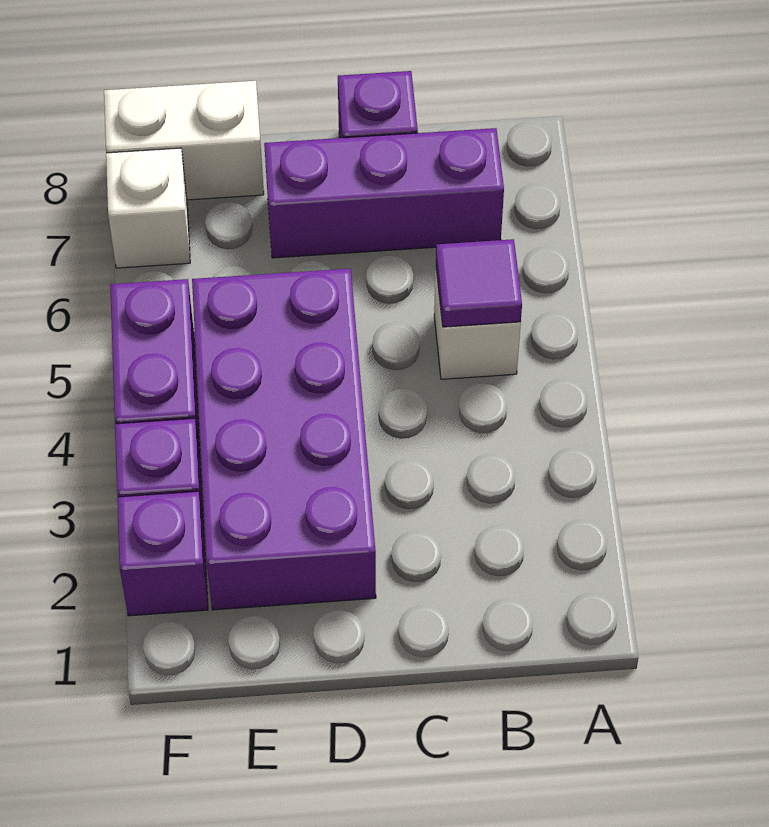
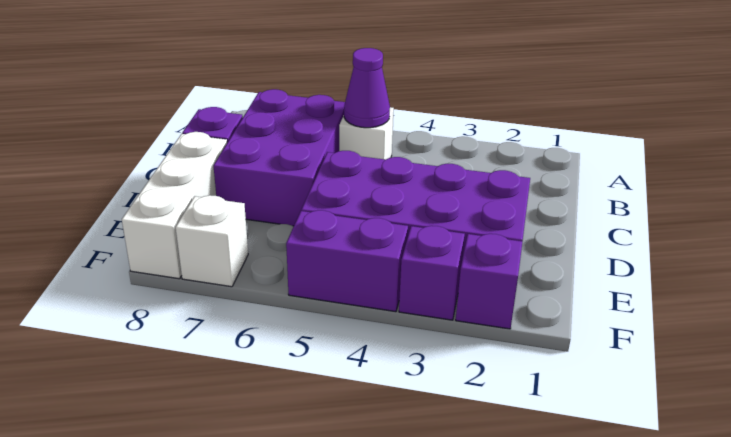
purple tile B5 level 2 -> purple cone B5 level 2
purple brick B7:D7 level 1 -> purple brick B6:D7 level 1
white brick E8:F8 level 1 -> white brick D8:F8 level 1

